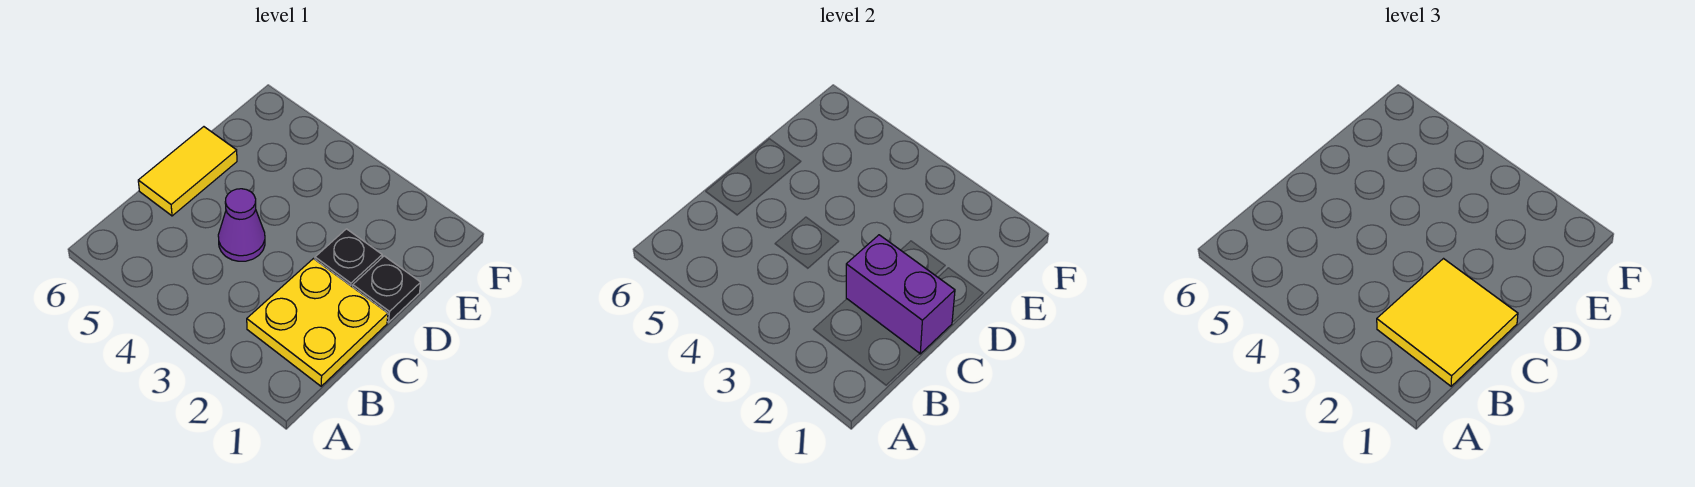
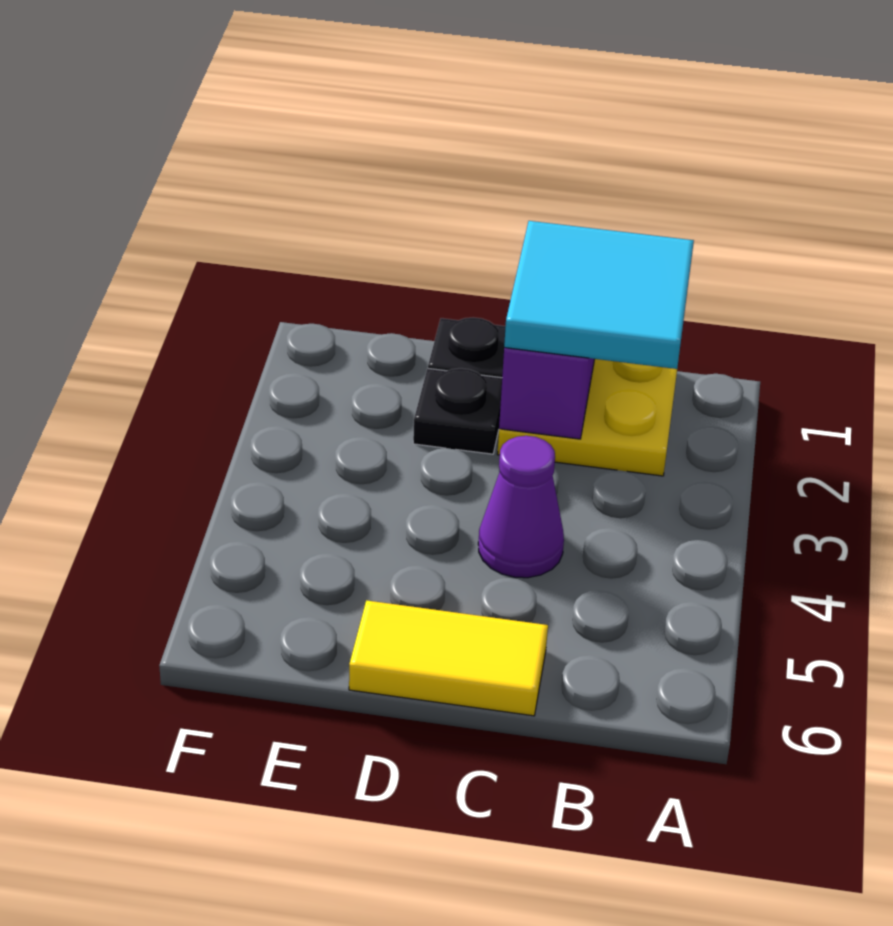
yellow tile B1:C2 level 3 -> cyan tile B1:C2 level 3

